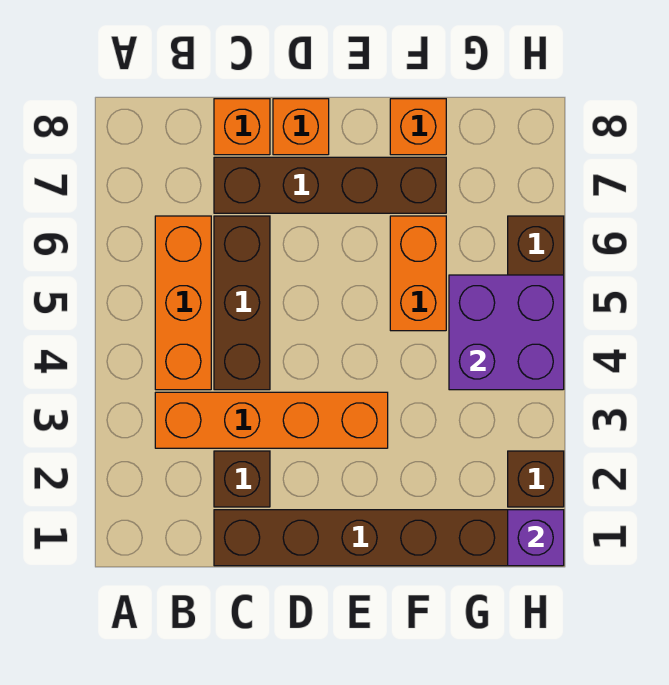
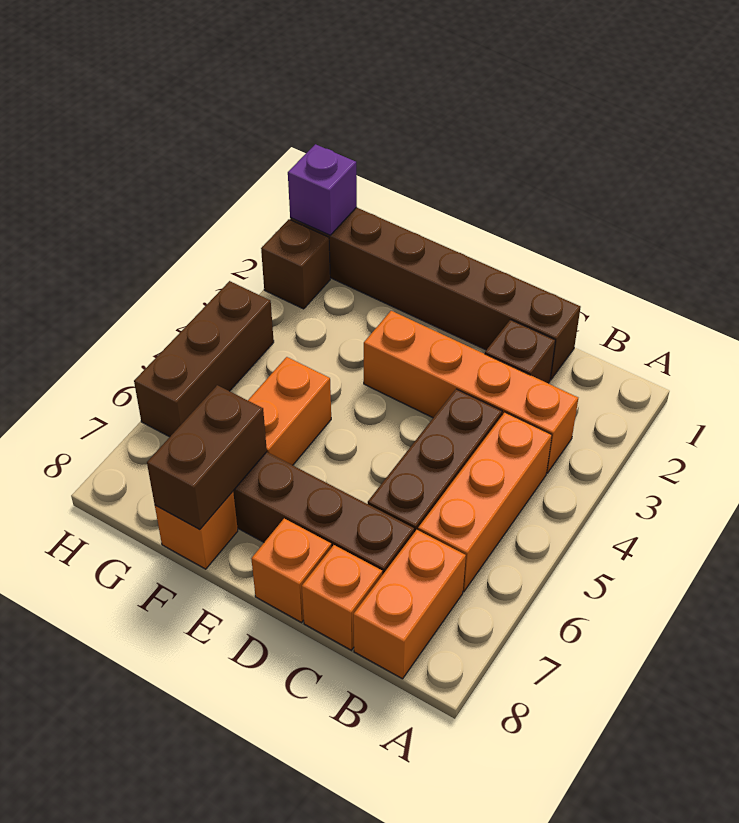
none -> orange brick B7:B8 level 1
none -> brown brick F7:F8 level 2
purple brick G4:H5 level 2 -> none

